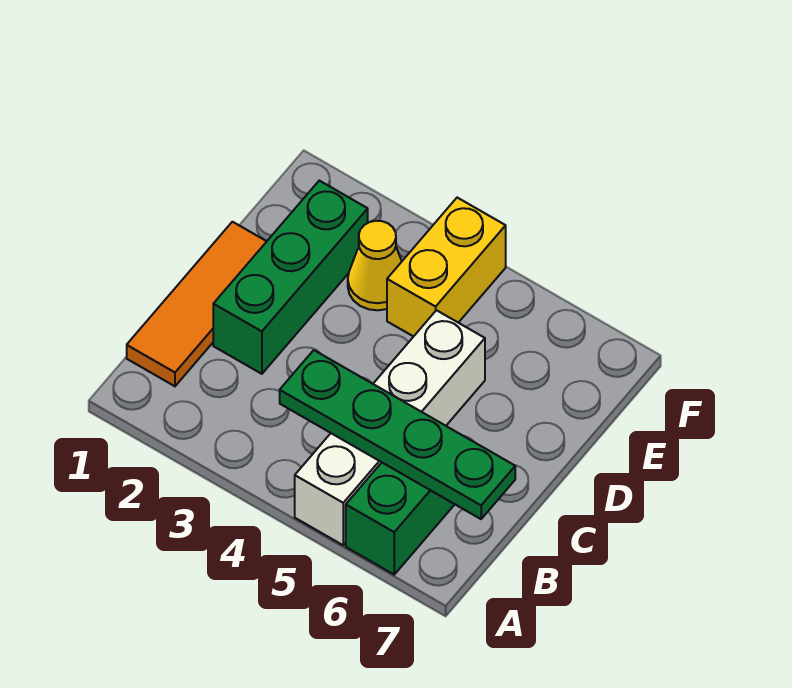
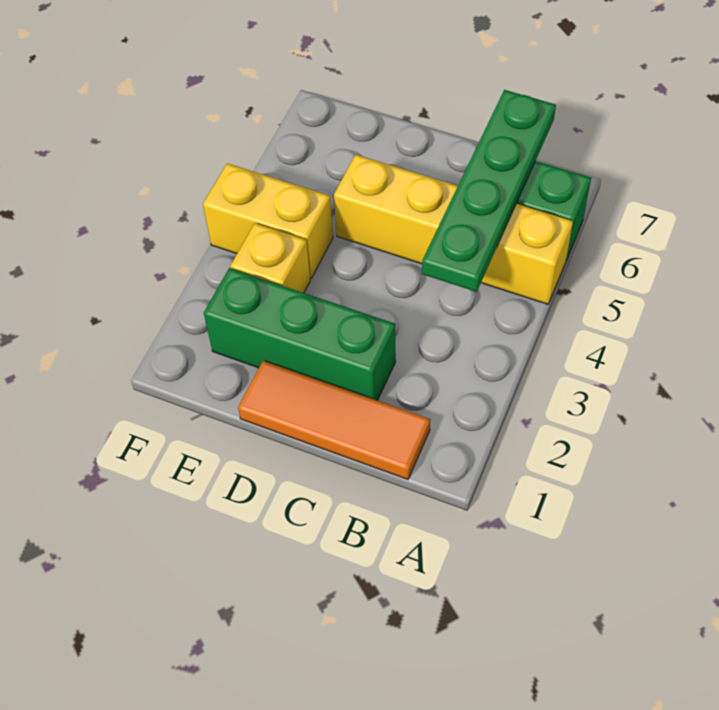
white brick A5:D5 level 1 -> yellow brick A5:D5 level 1
yellow cone E3 level 1 -> yellow brick E3 level 1

